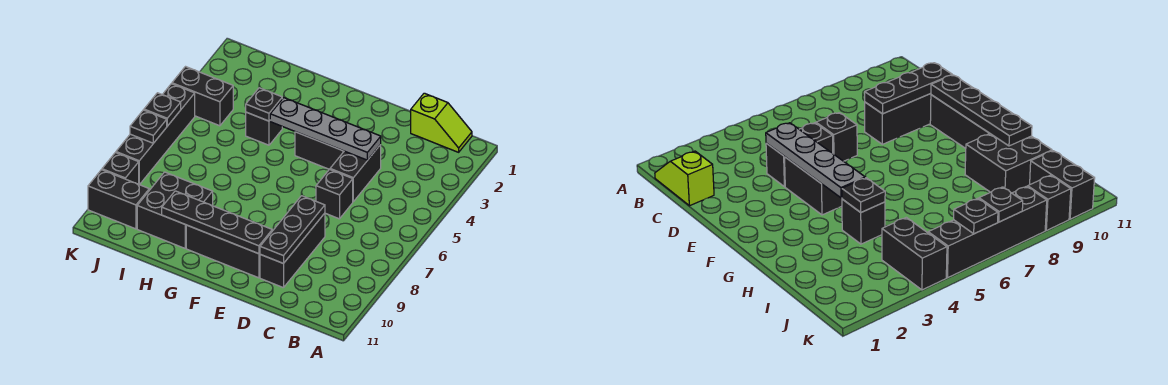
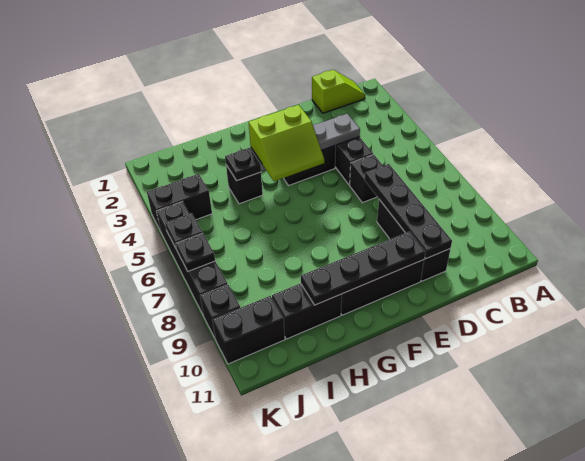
black plate D8:D10 level 2 -> black plate D7:D10 level 2
none -> lime slope F4:G5 level 3 top 4
black brick H9:I10 level 1 -> black brick H10:I10 level 1

